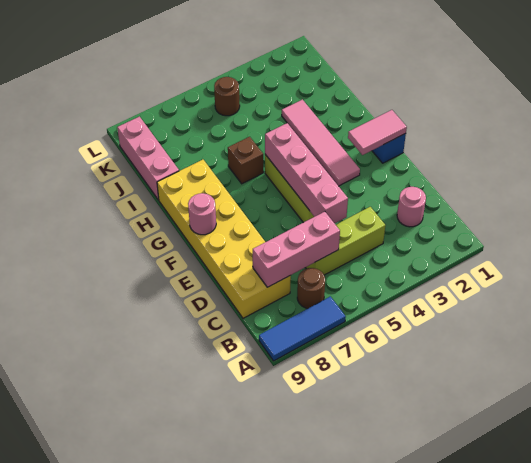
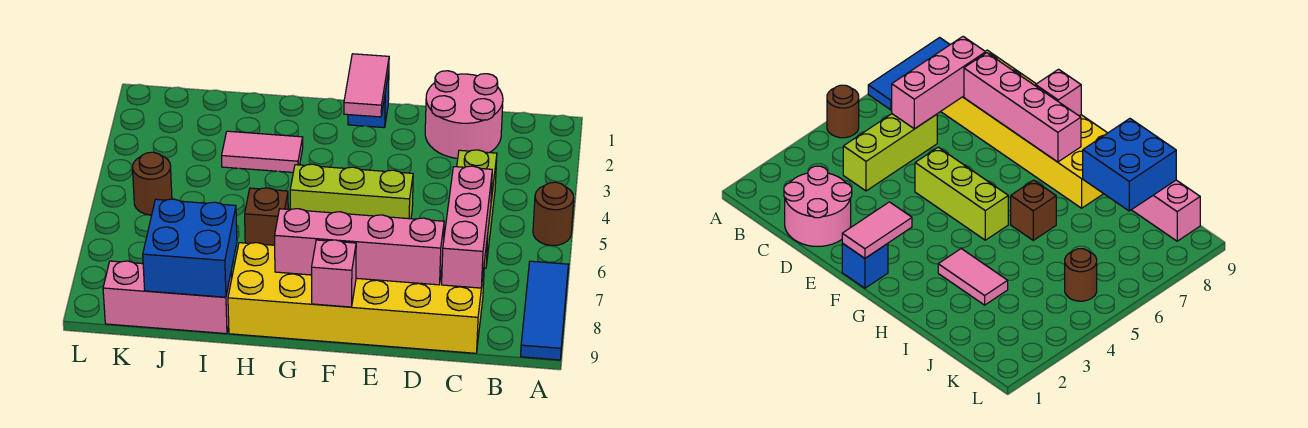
brown round brick B7 level 1 -> brown round brick A5 level 1
pink round brick C2 level 1 -> pink round brick C1:D2 level 1
pink brick D5:G5 level 2 -> pink brick D8:G8 level 2
pink tile F3:I3 level 1 -> pink tile H3:I3 level 1
pink round brick F9 level 2 -> pink brick F9 level 2
none -> blue brick I8:J9 level 2

